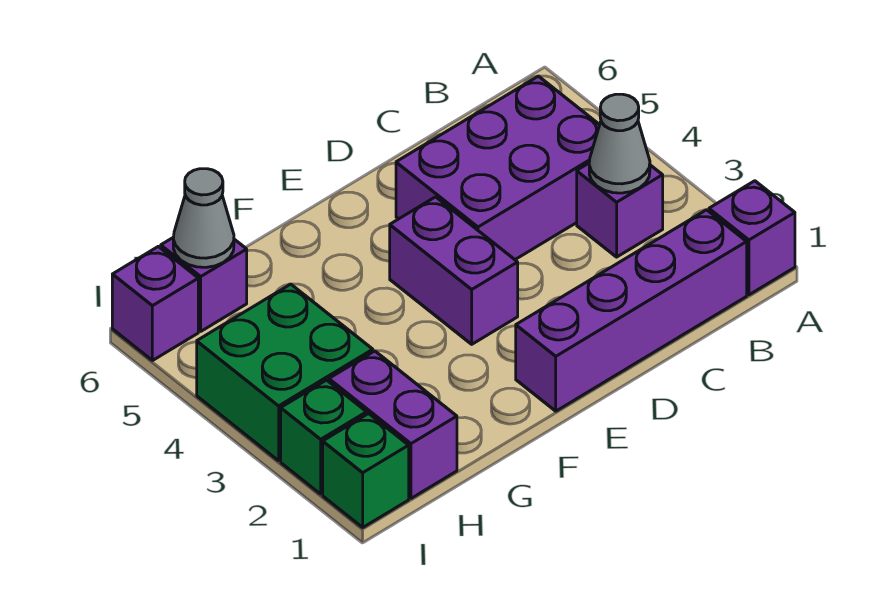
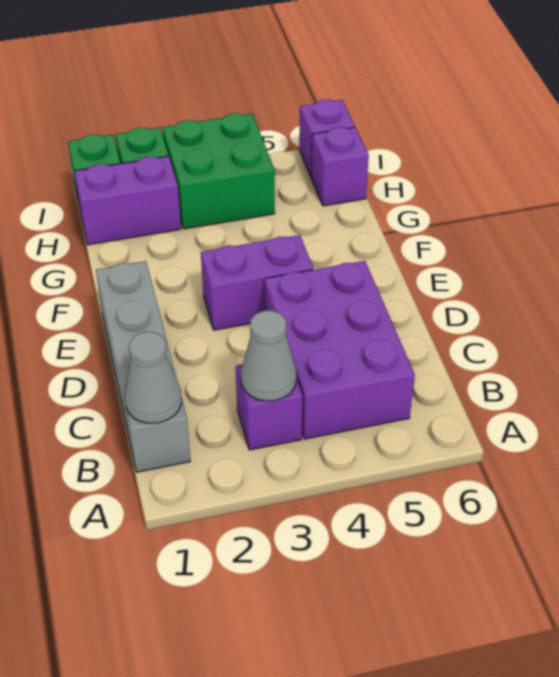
purple brick A1 level 1 -> none
purple brick B1:E1 level 1 -> grey brick B1:E1 level 1
grey cone H6 level 2 -> grey cone B1 level 2

